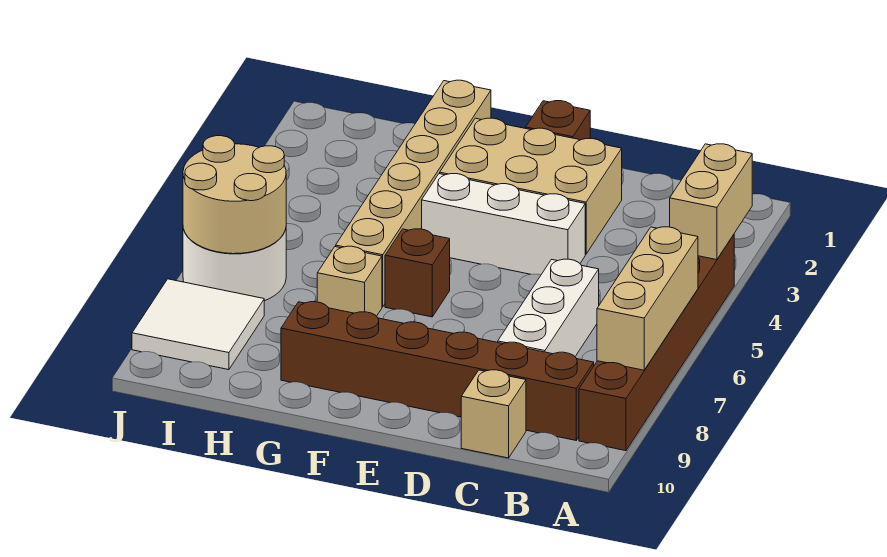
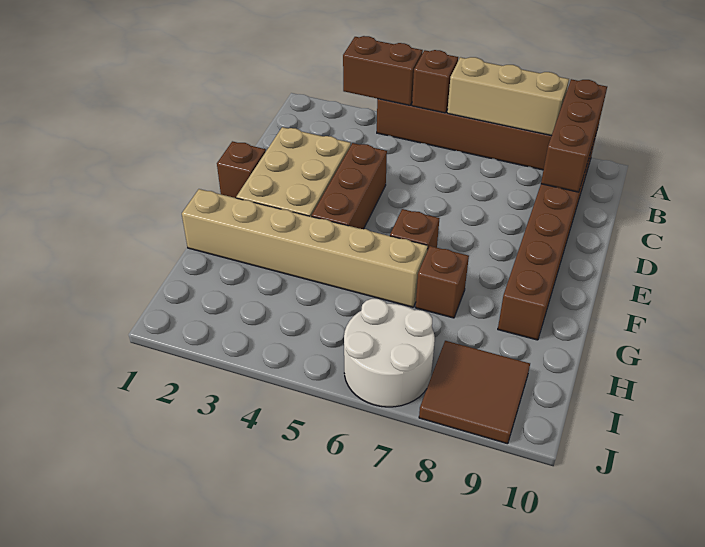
tan brick A3:A4 level 2 -> brown brick A3:A4 level 2
none -> brown brick A5 level 2
none -> brown brick A9:C9 level 2
white brick C6:C8 level 1 -> none
tan brick C10 level 1 -> none
white brick D4:F4 level 1 -> brown brick D4:F4 level 1
tan brick G7 level 1 -> brown brick G7 level 1
tan round brick I6:J7 level 2 -> none
white tile I8:J9 level 1 -> brown tile I8:J9 level 1

